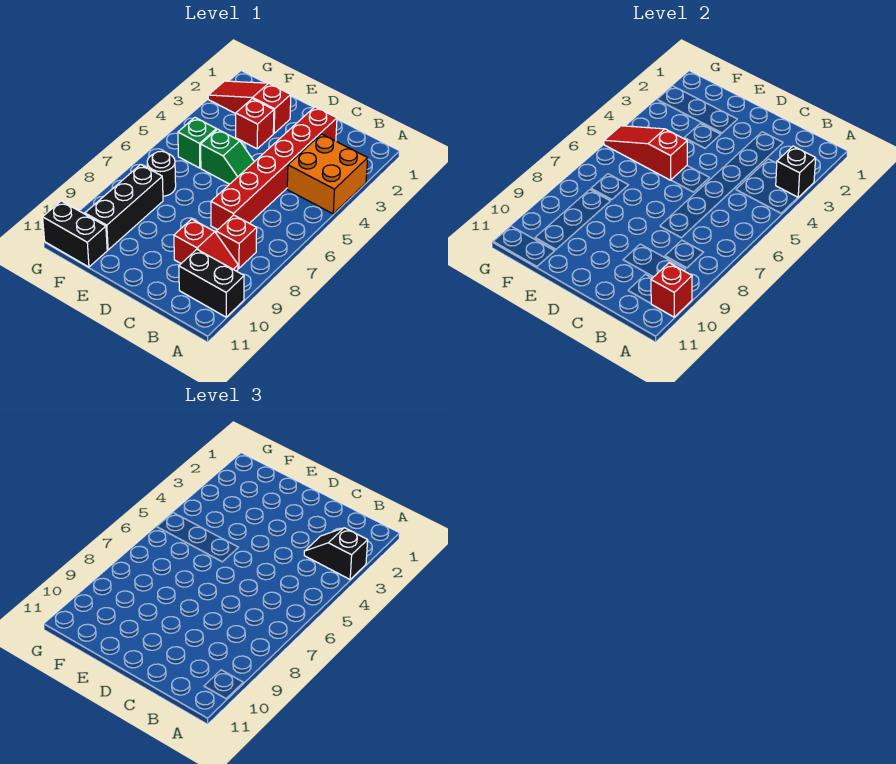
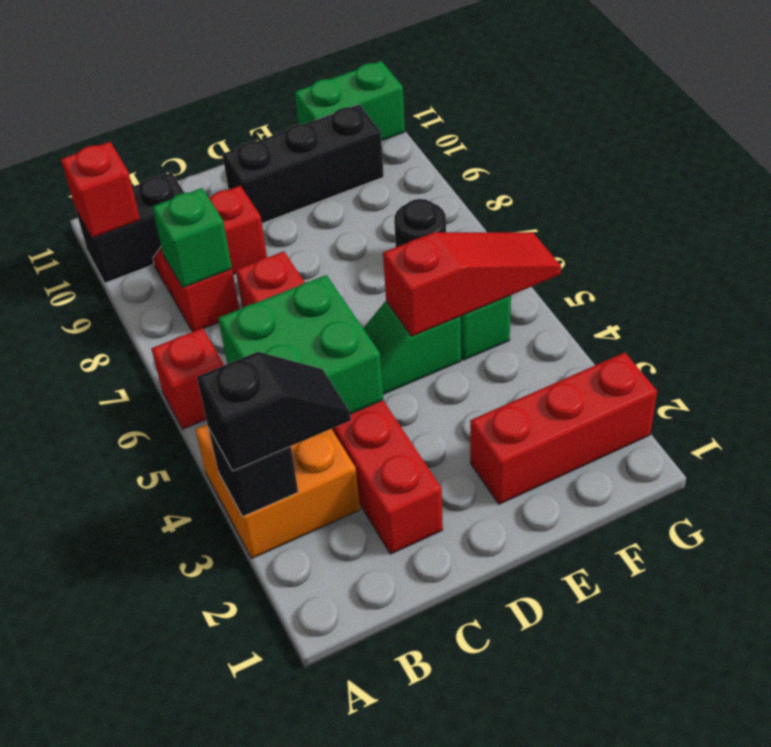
none -> green brick B4:C5 level 2
none -> green brick B8 level 2
red slope E2:G2 level 1 top E -> red brick E2:G2 level 1
red brick E3 level 1 -> red brick A6 level 1
black brick F8:F10 level 1 -> black brick D10:F10 level 1
black brick F11:G11 level 1 -> green brick F11:G11 level 1

